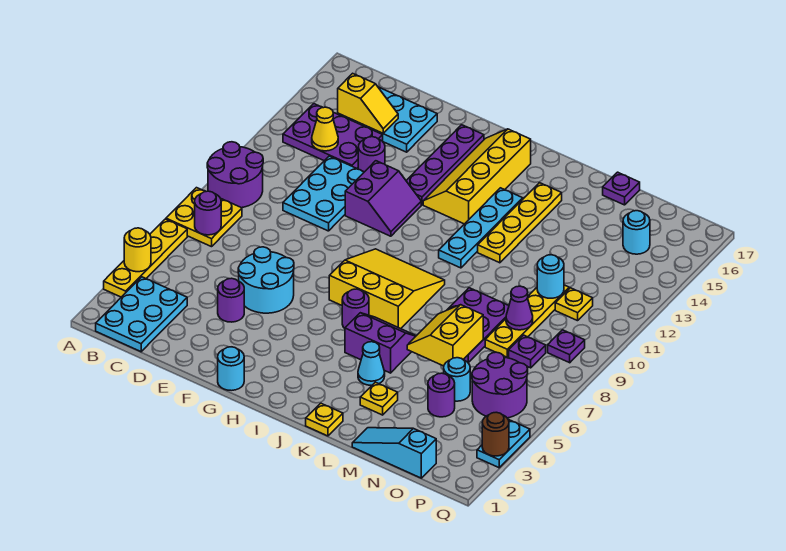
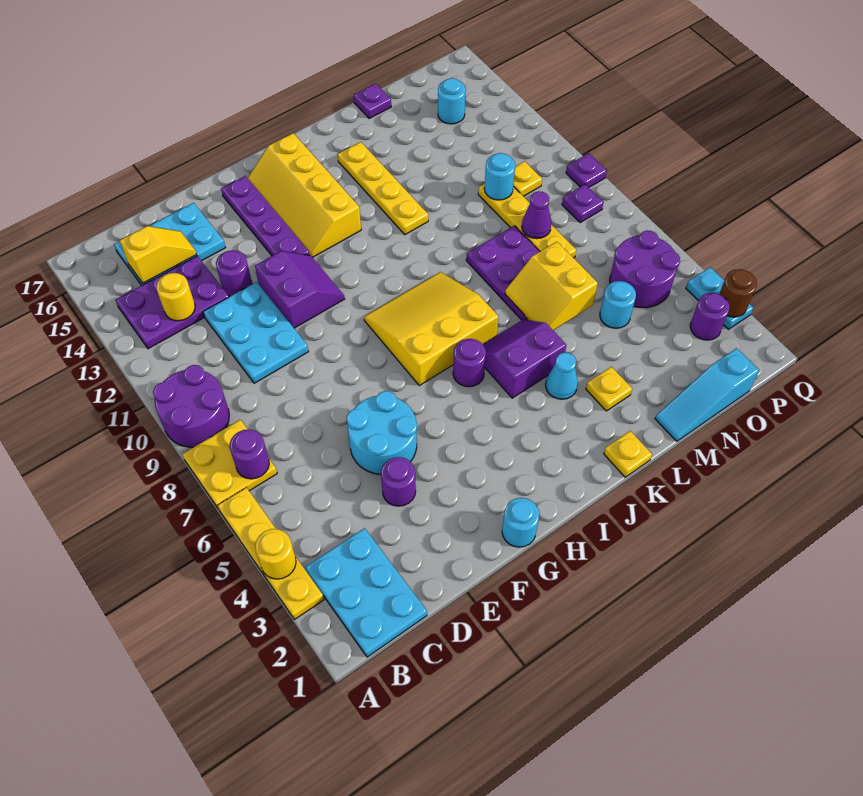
yellow cone C13 level 2 -> yellow round brick C13 level 2
cyan plate J11:J14 level 1 -> none
purple round brick N4 level 1 -> purple round brick P3 level 1
purple plate O8 level 1 -> purple plate Q10 level 1

